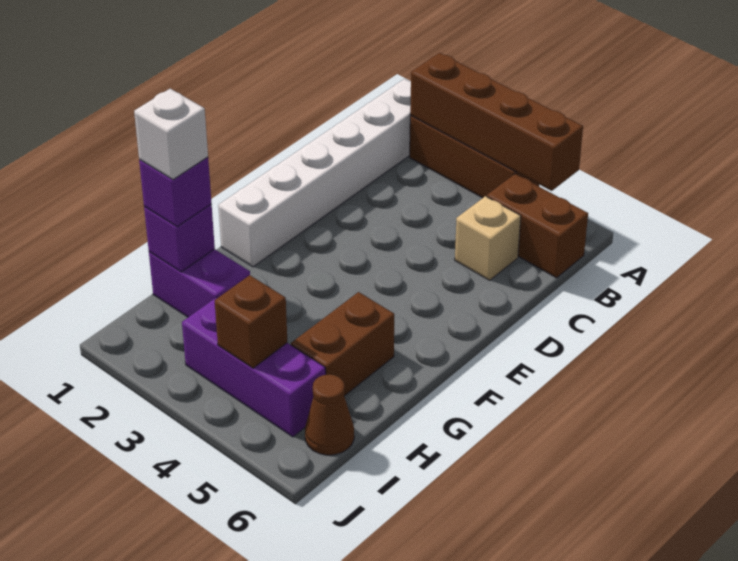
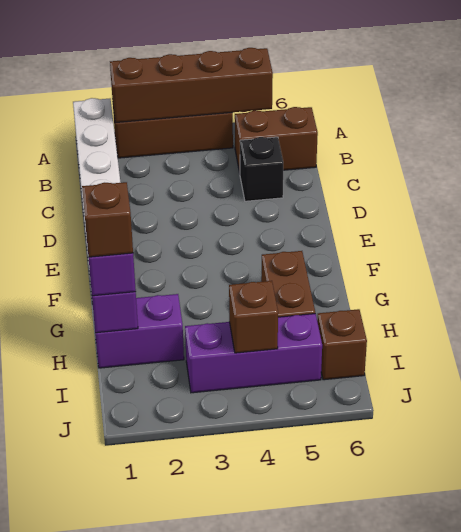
tan brick C5 level 1 -> black brick C5 level 1
white brick H1 level 4 -> brown brick H1 level 4
brown cone I6 level 1 -> brown brick I6 level 1

